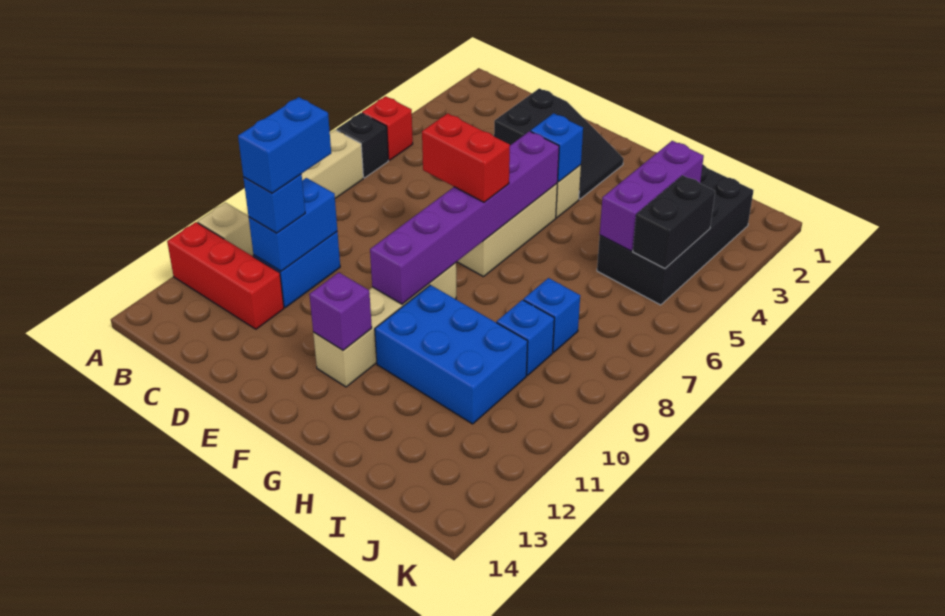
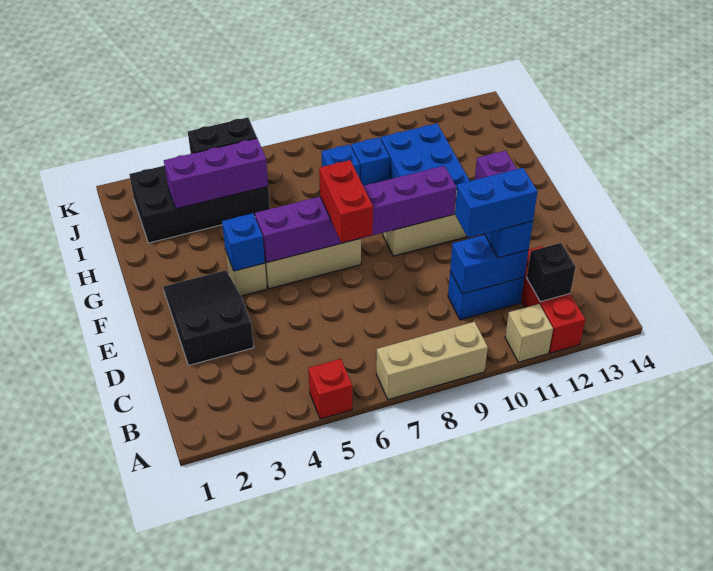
black brick A6 level 1 -> black brick B12 level 2

